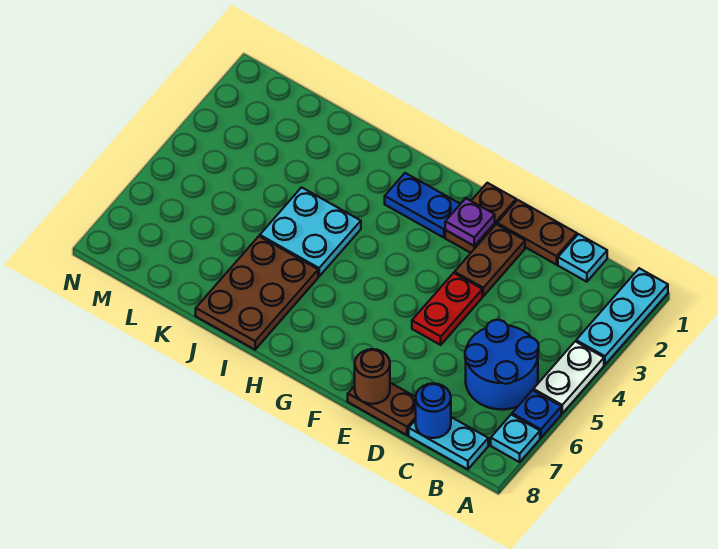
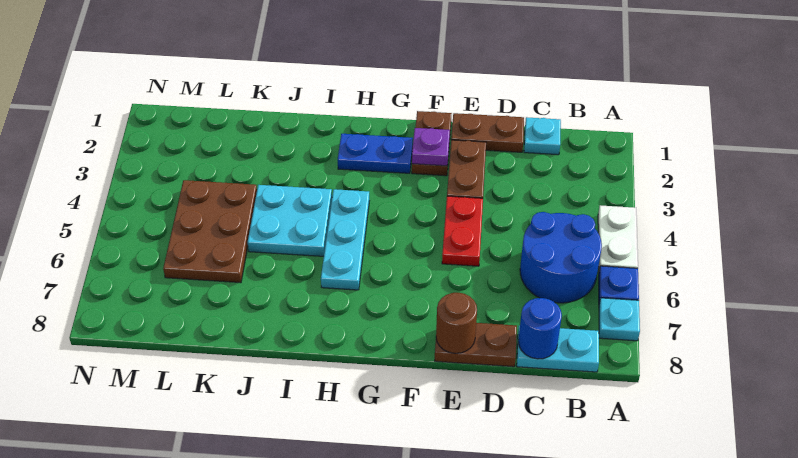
cyan plate A1:A3 level 1 -> cyan plate H4:H6 level 1
brown plate I6:J8 level 1 -> brown plate K4:L6 level 1

